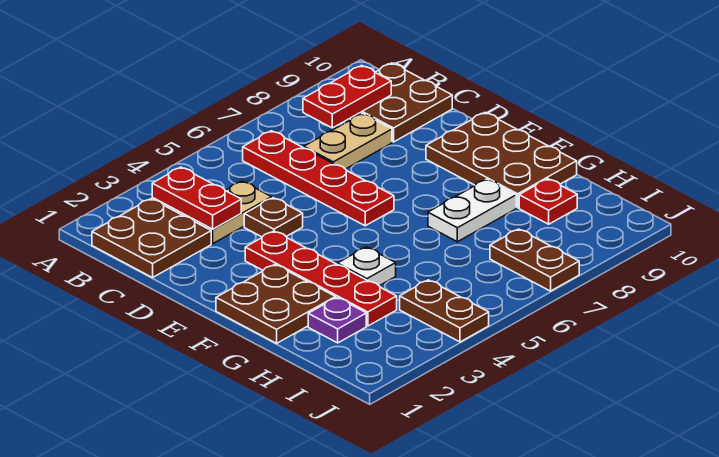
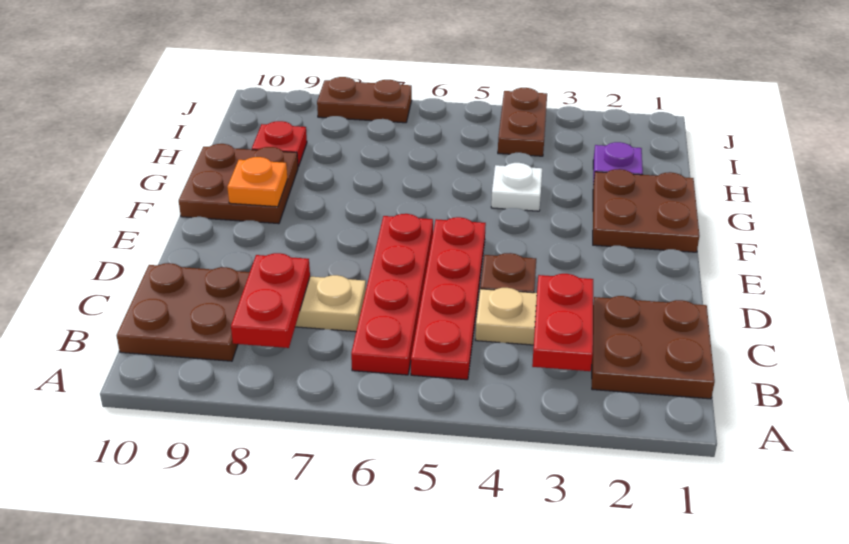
red plate B8:B9 level 2 -> red plate B8:C8 level 2
red plate E3:H3 level 1 -> red plate B5:E5 level 1
brown plate E9:G10 level 1 -> brown plate F9:G10 level 1
none -> orange plate F9 level 2
white plate G7:G8 level 1 -> none
brown plate I7:J7 level 1 -> brown plate J7:J8 level 1

